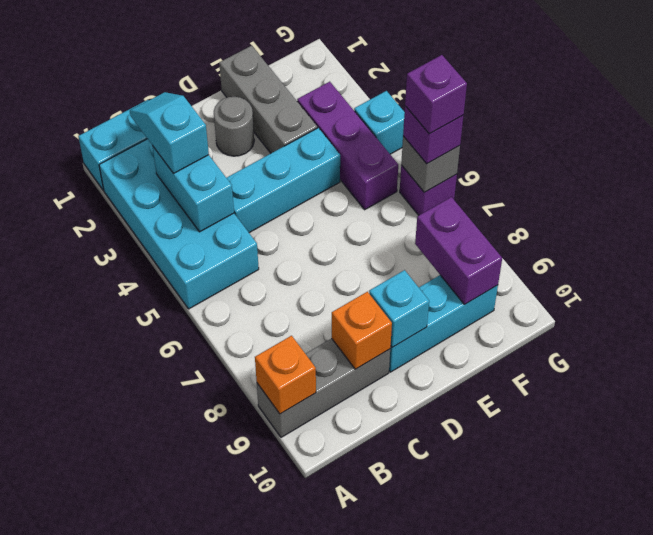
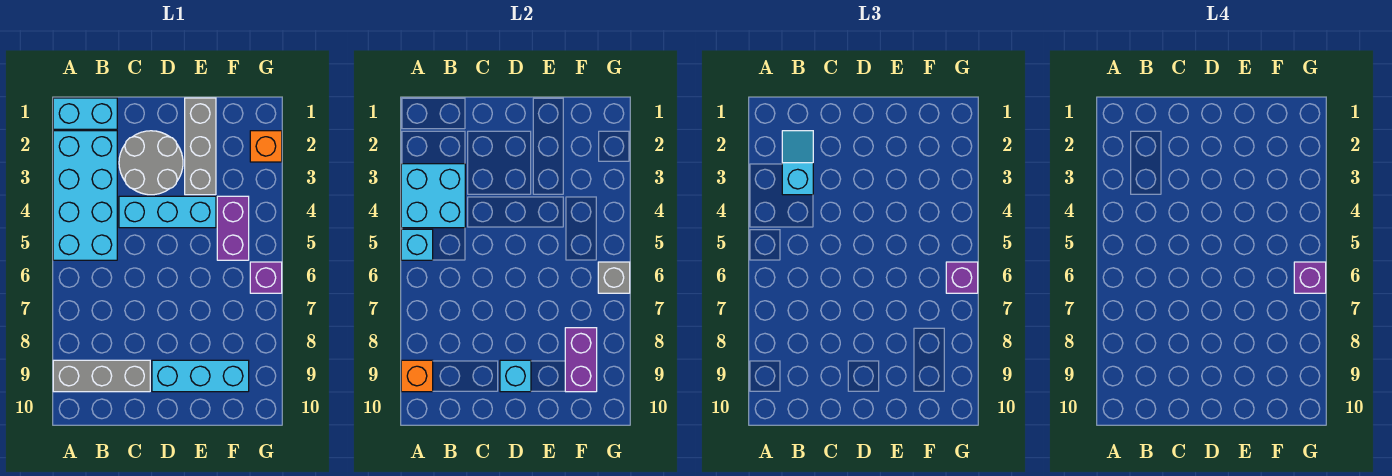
cyan brick B3:B4 level 2 -> cyan brick A3:B4 level 2
orange brick C9 level 2 -> orange brick G2 level 1
grey round brick D2 level 1 -> grey round brick C2:D3 level 1
purple brick F3:F5 level 1 -> purple brick F4:F5 level 1
cyan brick G4 level 1 -> cyan brick A5 level 2

